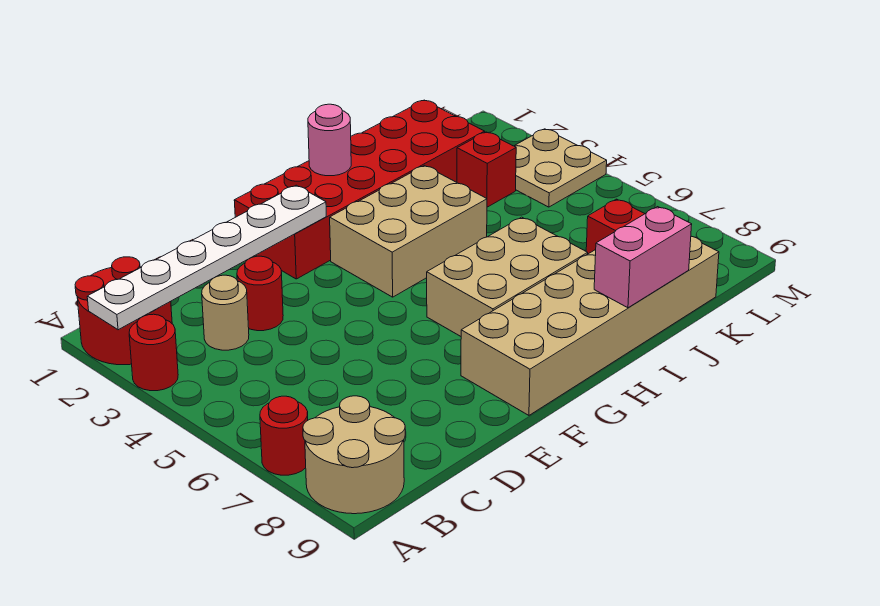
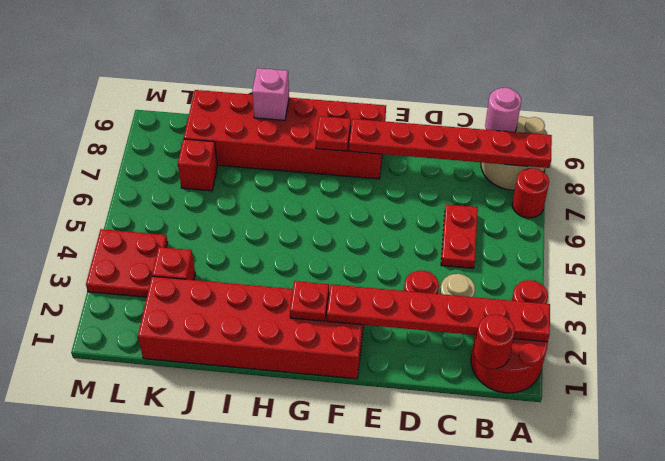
white plate A2:F2 level 2 -> red plate A2:F2 level 2
none -> red plate A8:F8 level 2
none -> red round brick B1 level 2
none -> red plate C5:C6 level 1
tan brick F8:K9 level 1 -> red brick F8:K9 level 1
none -> red plate G2 level 2
tan brick G3:I4 level 1 -> none
tan brick G6:I7 level 1 -> none
none -> red plate G8 level 2
pink round brick H1 level 2 -> pink round brick B9 level 2
pink brick I9:J9 level 2 -> pink brick I9 level 2
tan plate L3:M4 level 1 -> red plate L3:M4 level 1

